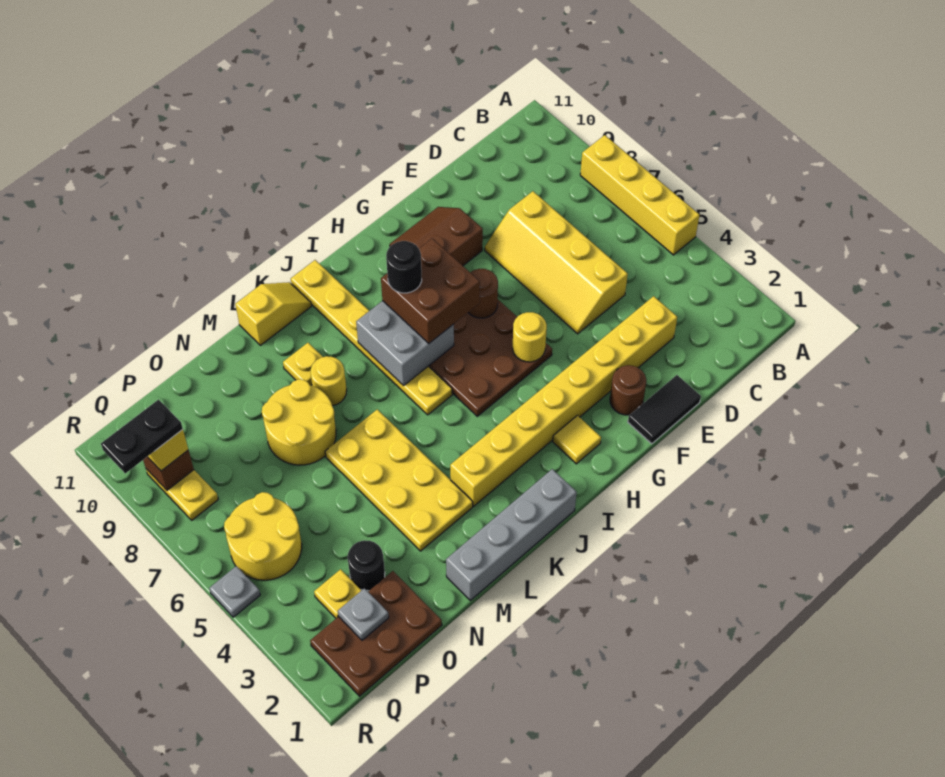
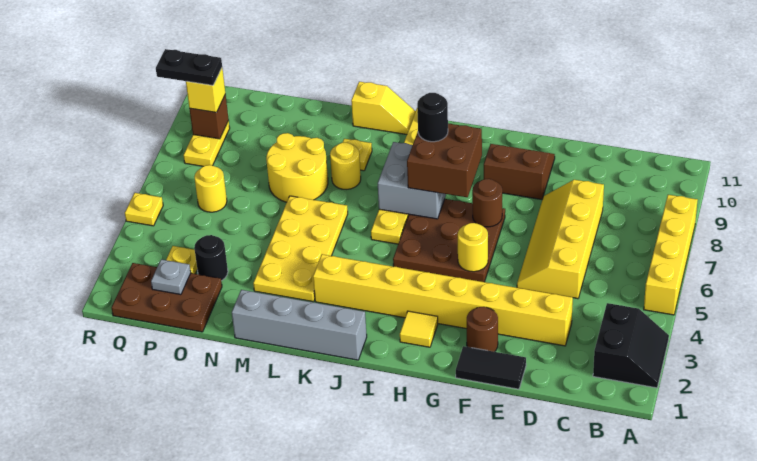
none -> black slope A2:B3 level 1 top B
yellow round brick P5:Q6 level 1 -> yellow round brick P6 level 1
grey plate R5 level 1 -> yellow plate R5 level 1

